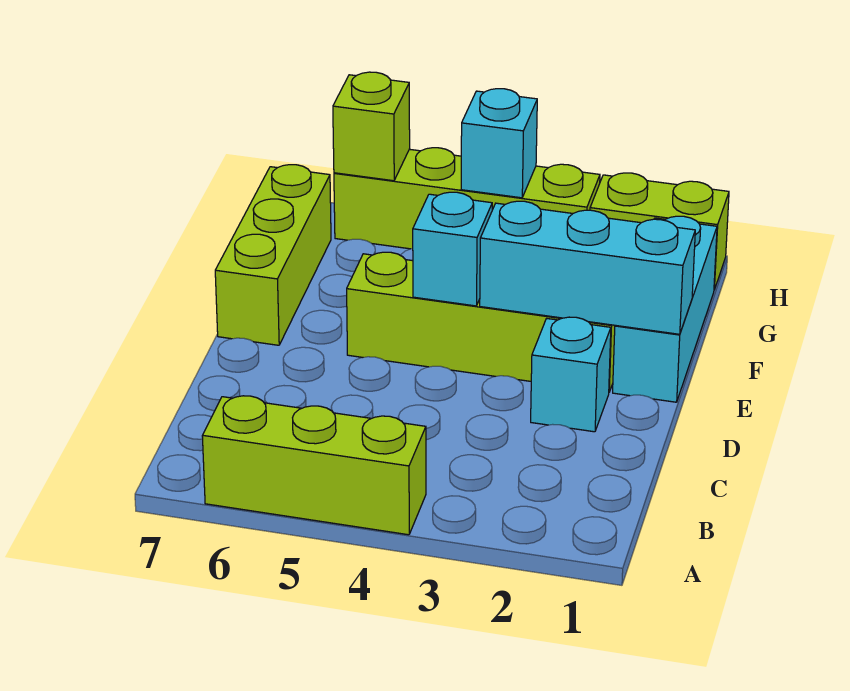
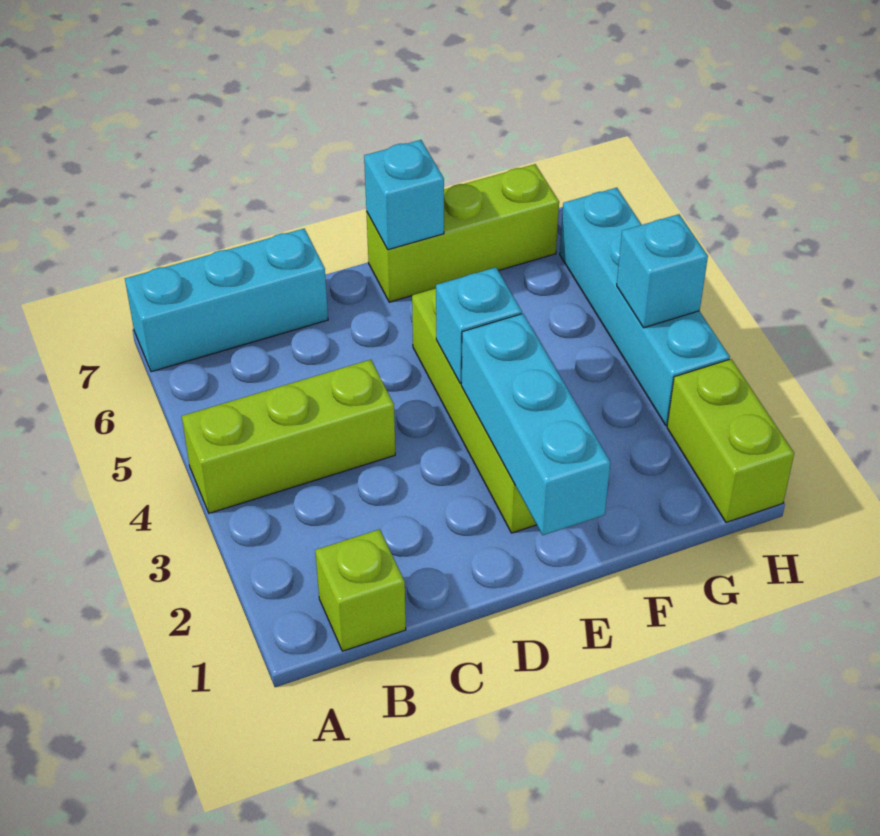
lime brick A4:A6 level 1 -> lime brick A4:C4 level 1
cyan brick D2 level 1 -> cyan brick E7 level 2
cyan brick E1:G1 level 1 -> cyan brick A7:C7 level 1
lime brick H3:H6 level 1 -> cyan brick H3:H6 level 1
lime brick H6 level 2 -> lime brick B1 level 1

